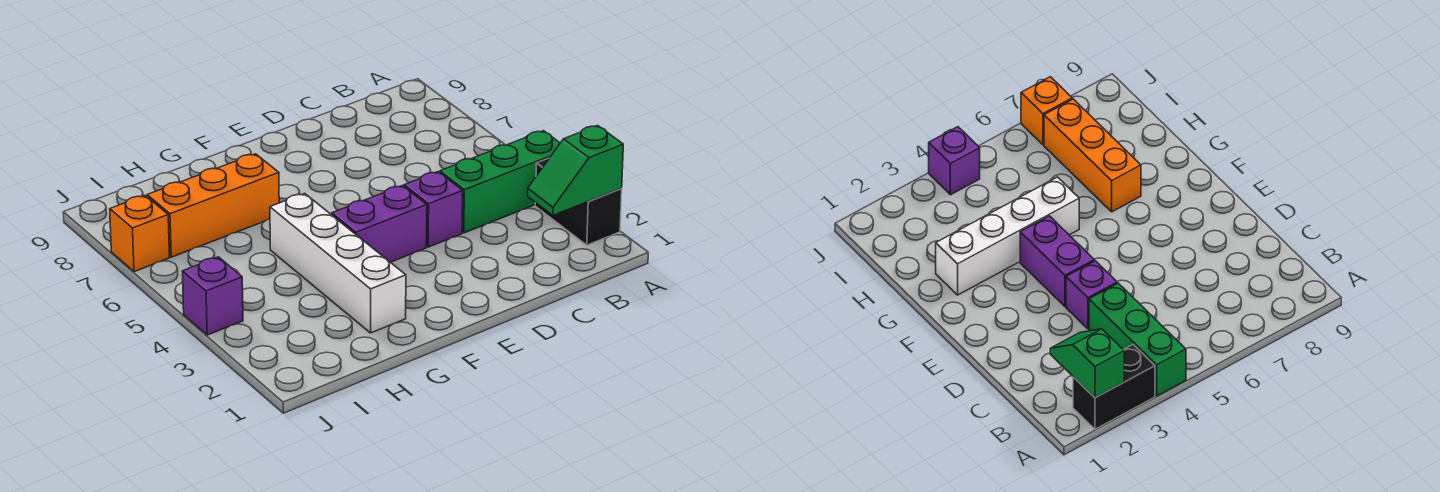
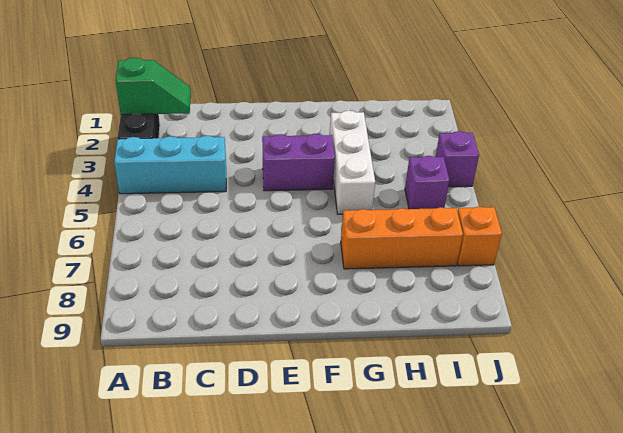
green brick A4:C4 level 1 -> cyan brick A4:C4 level 1
purple brick D4 level 1 -> purple brick I5 level 1
white brick G2:G5 level 1 -> white brick G3:G5 level 1

